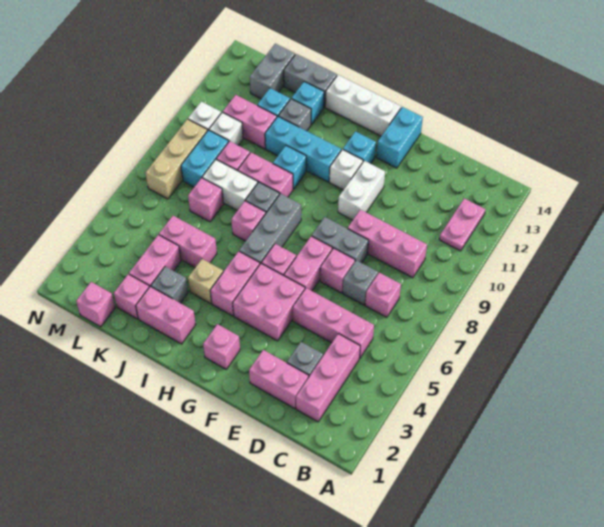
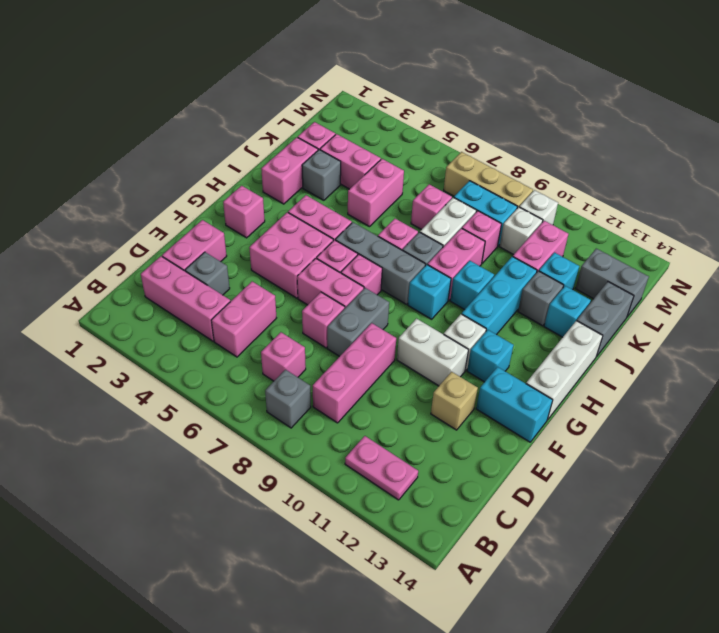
pink brick C5:E5 level 1 -> pink brick C5:D5 level 1
grey brick D7 level 1 -> grey brick B8 level 1
none -> cyan brick H9 level 1
tan brick I4 level 1 -> tan brick E12 level 1
pink brick L1 level 1 -> pink brick G7 level 1

